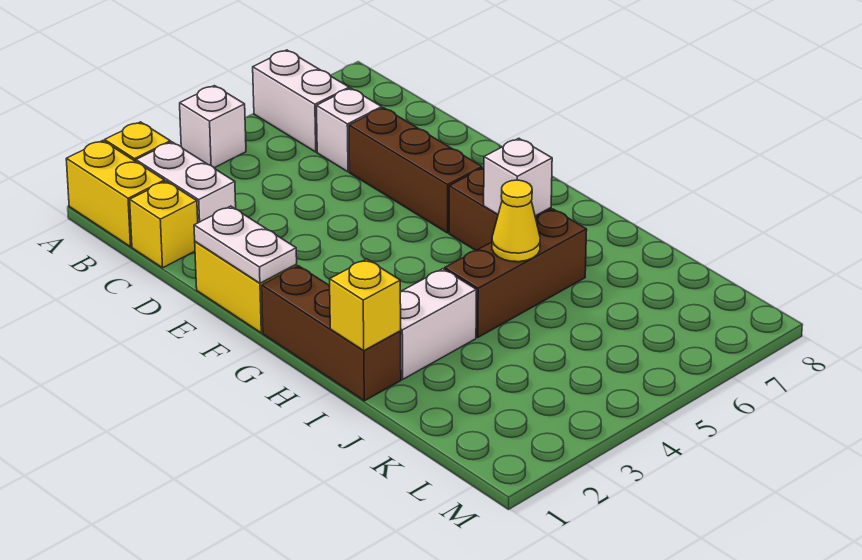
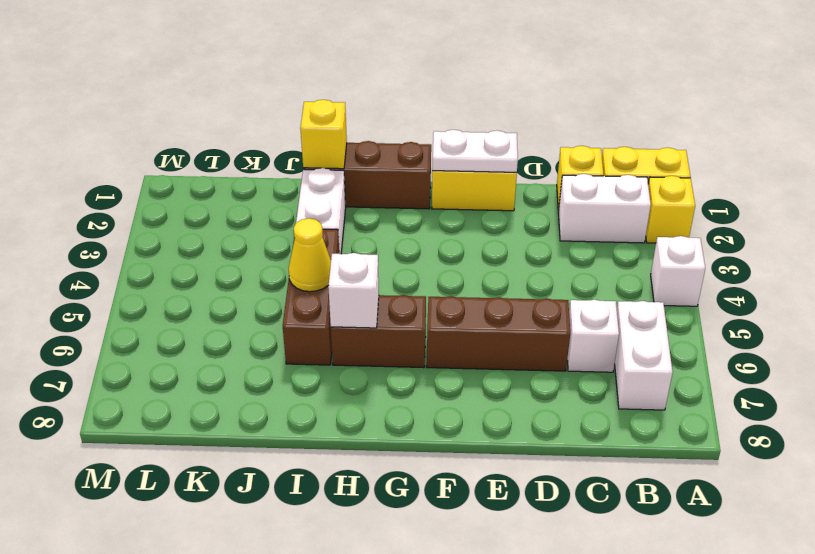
white brick A6:B6 level 1 -> white brick B6:B7 level 1

